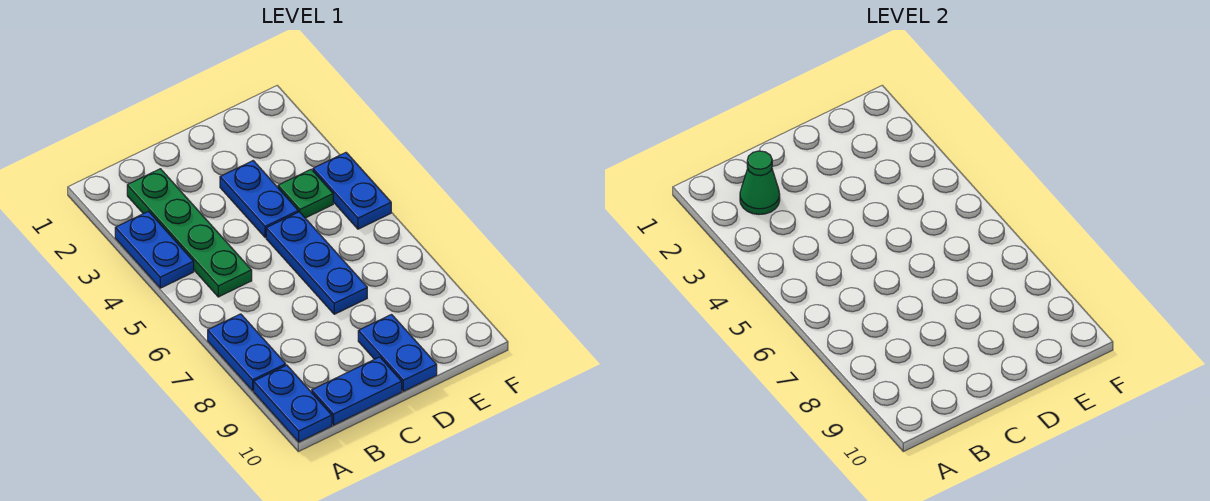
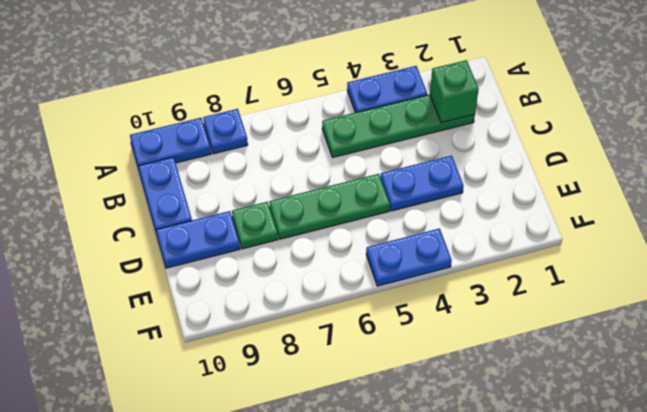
blue plate A7:A8 level 1 -> blue plate A8 level 1
green cone B2 level 2 -> green brick B2 level 2
blue plate D5:D7 level 1 -> green plate D5:D7 level 1
green plate E4 level 1 -> green plate D8 level 1

